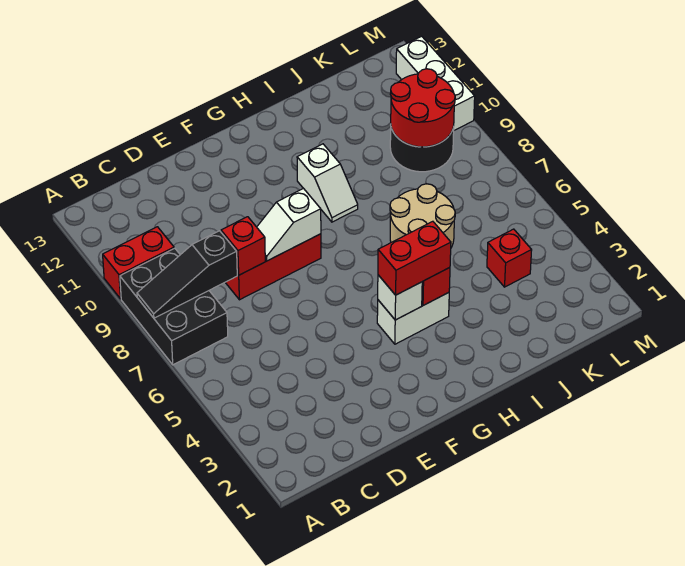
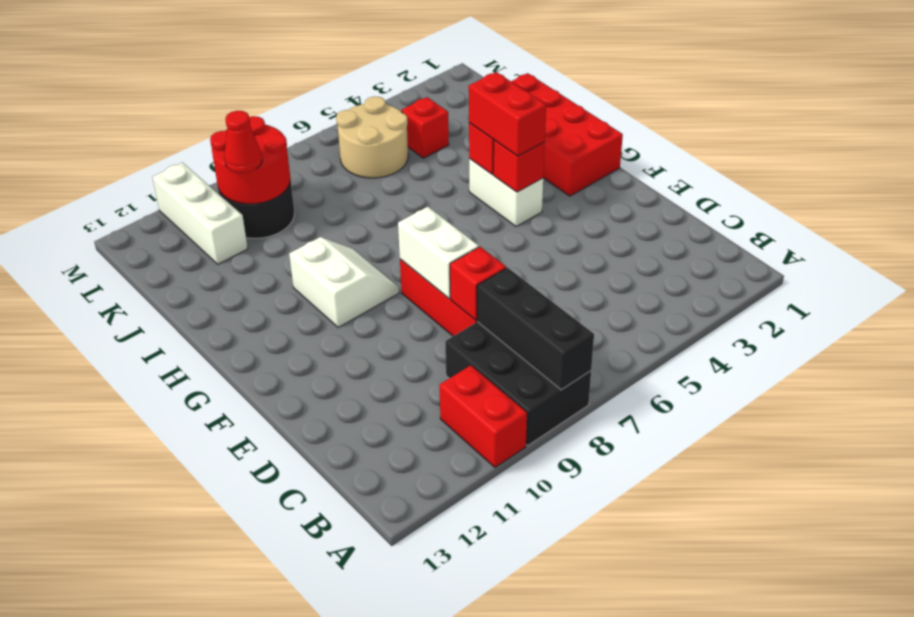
black brick A7:B9 level 1 -> black brick A8:C9 level 1
black slope A8:C8 level 2 top C -> black brick A8:C8 level 2
white slope E8:F8 level 2 top F -> white brick E8:F8 level 2
none -> red brick G1:J2 level 1
white brick G4 level 2 -> red brick G4 level 2
white slope H9:H10 level 1 top 10 -> white slope G9:H10 level 1 top 10
tan round brick I6:J7 level 1 -> tan round brick K5:L6 level 1
none -> red cone K10 level 3
white brick M10:M12 level 1 -> white brick K11:M11 level 1

